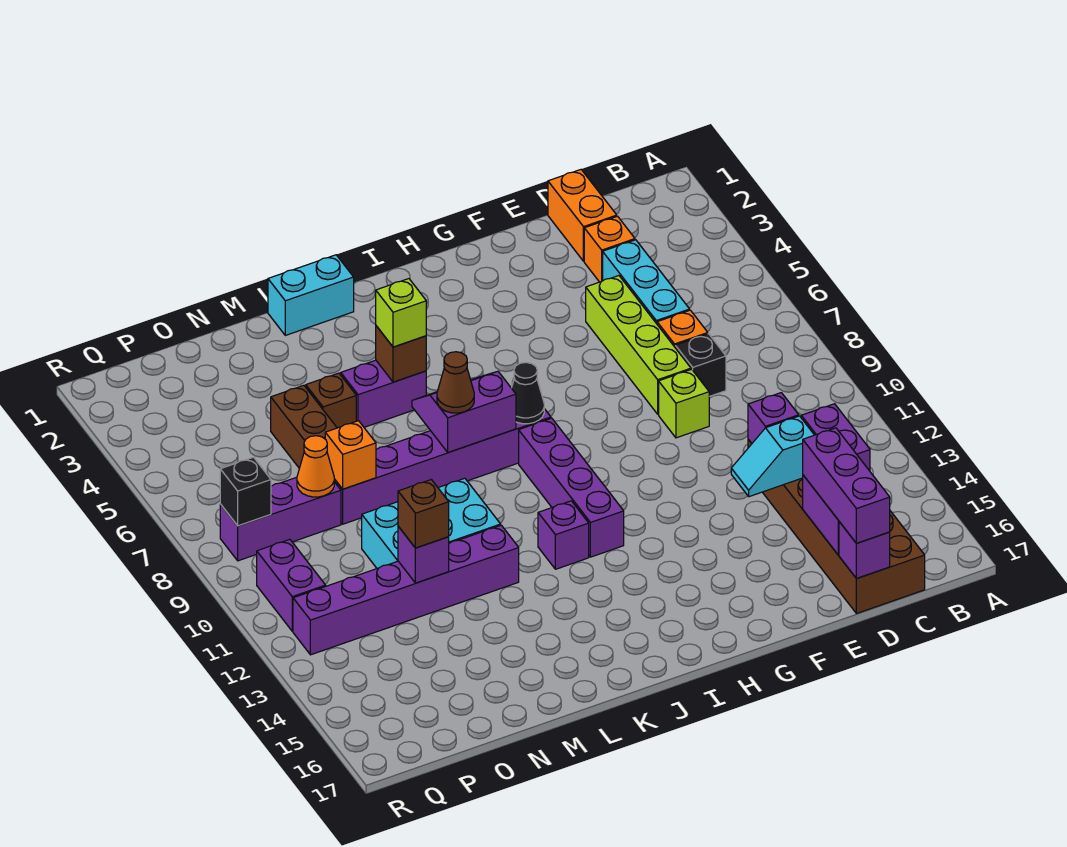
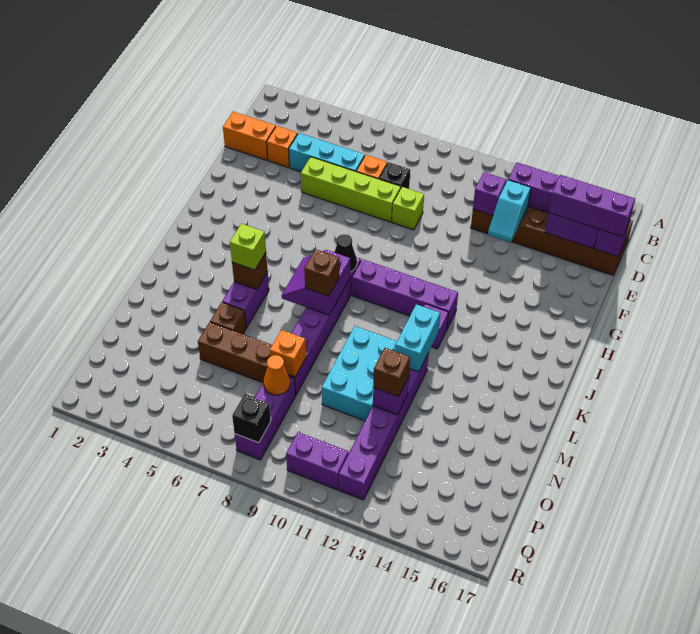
cyan brick K1:L1 level 1 -> cyan brick K12:L12 level 2
brown cone K8 level 3 -> brown brick K8 level 3

